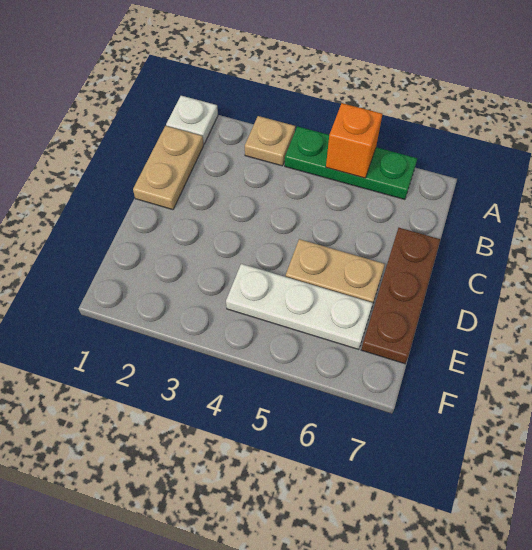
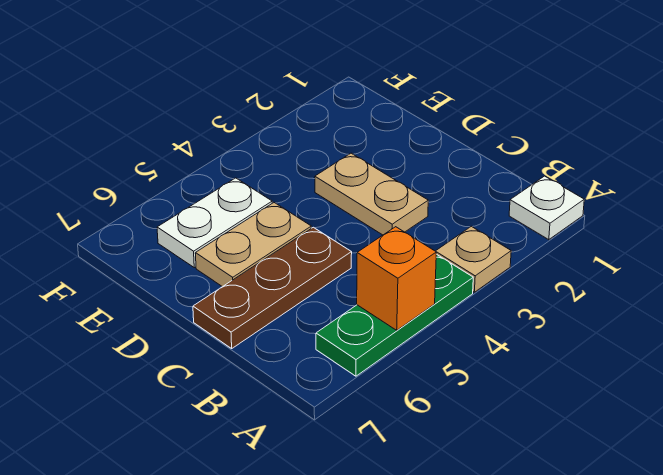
tan plate B1:C1 level 1 -> tan plate C3:D3 level 1
brown plate C7:E7 level 1 -> brown plate C5:C7 level 1
white plate E4:E6 level 1 -> white plate E5:E6 level 1

